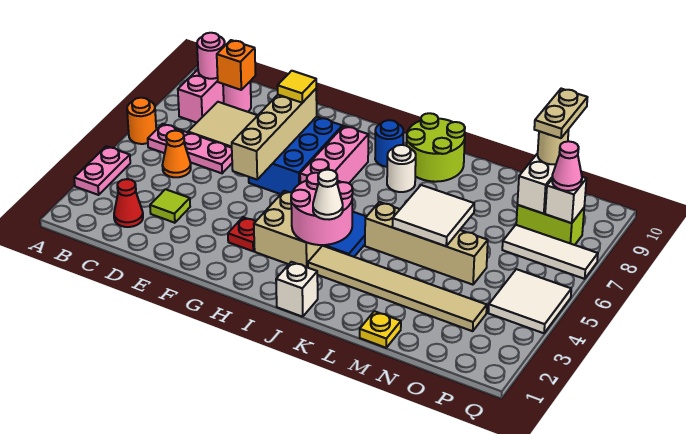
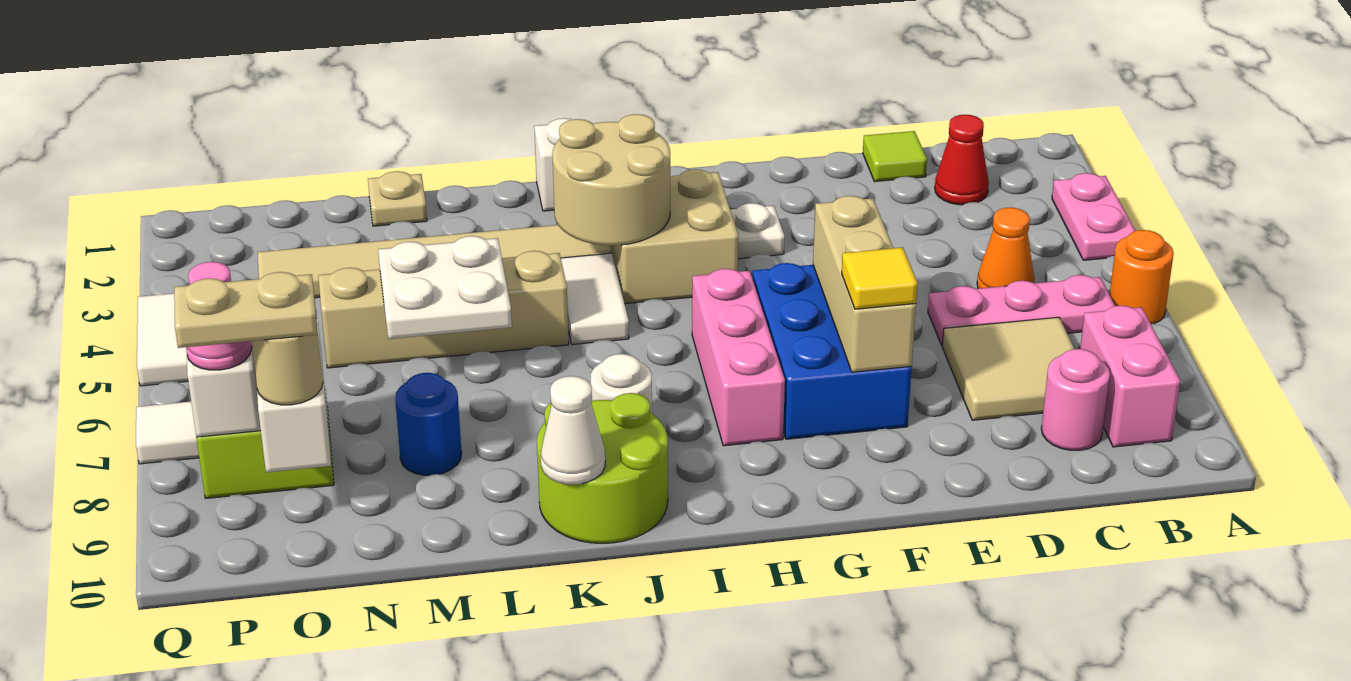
pink round brick B9 level 2 -> none
orange brick C9 level 2 -> none
lime tile D3 level 1 -> lime tile D1 level 1
tan brick F5:F8 level 2 -> tan brick F6:F8 level 2
red plate G3 level 1 -> white plate G3 level 1
pink round brick I3:J4 level 2 -> tan round brick I3:J4 level 2
blue round brick I9 level 1 -> blue round brick M8 level 1
white cone J3 level 3 -> white cone K10 level 2
blue tile J4:J5 level 1 -> white tile J4:J5 level 1
white tile L5:M6 level 2 -> white plate L5:M6 level 2
yellow plate M1 level 1 -> tan plate M1 level 1
tan plate O9:O10 level 4 -> tan plate O9:P9 level 4

